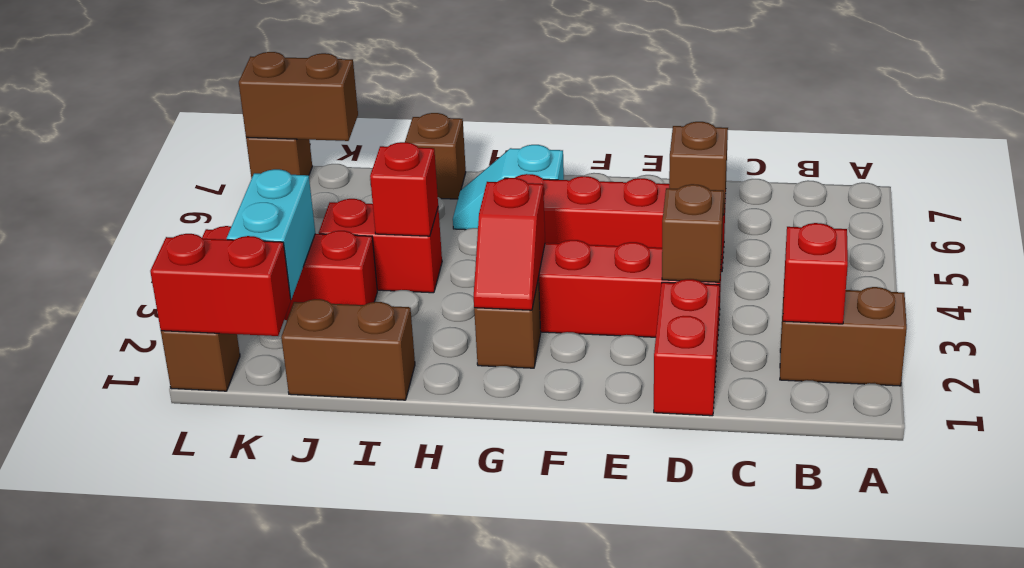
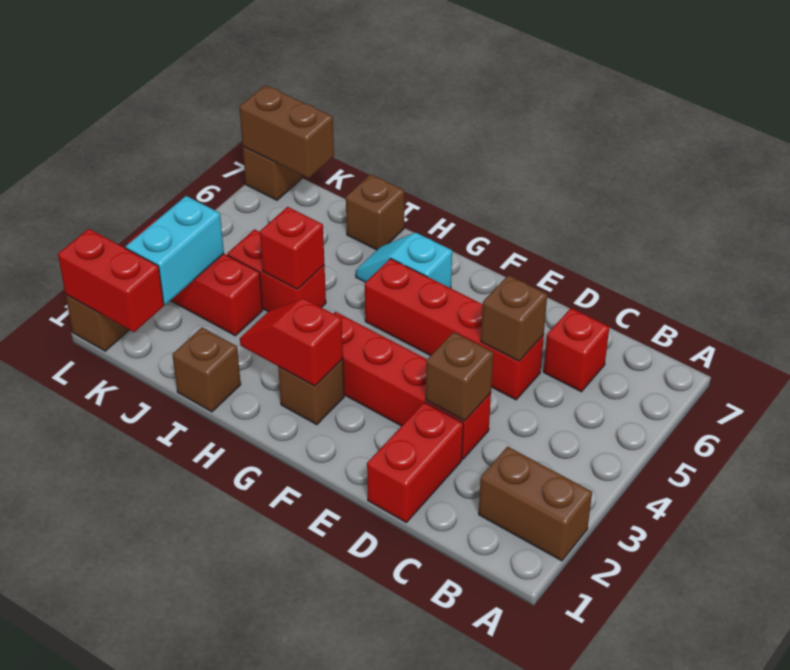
red brick B2 level 2 -> red brick C6 level 1
red slope G2:G3 level 2 top 3 -> red slope G2:H2 level 2 top G
brown brick I1:J1 level 1 -> brown brick I1 level 1

